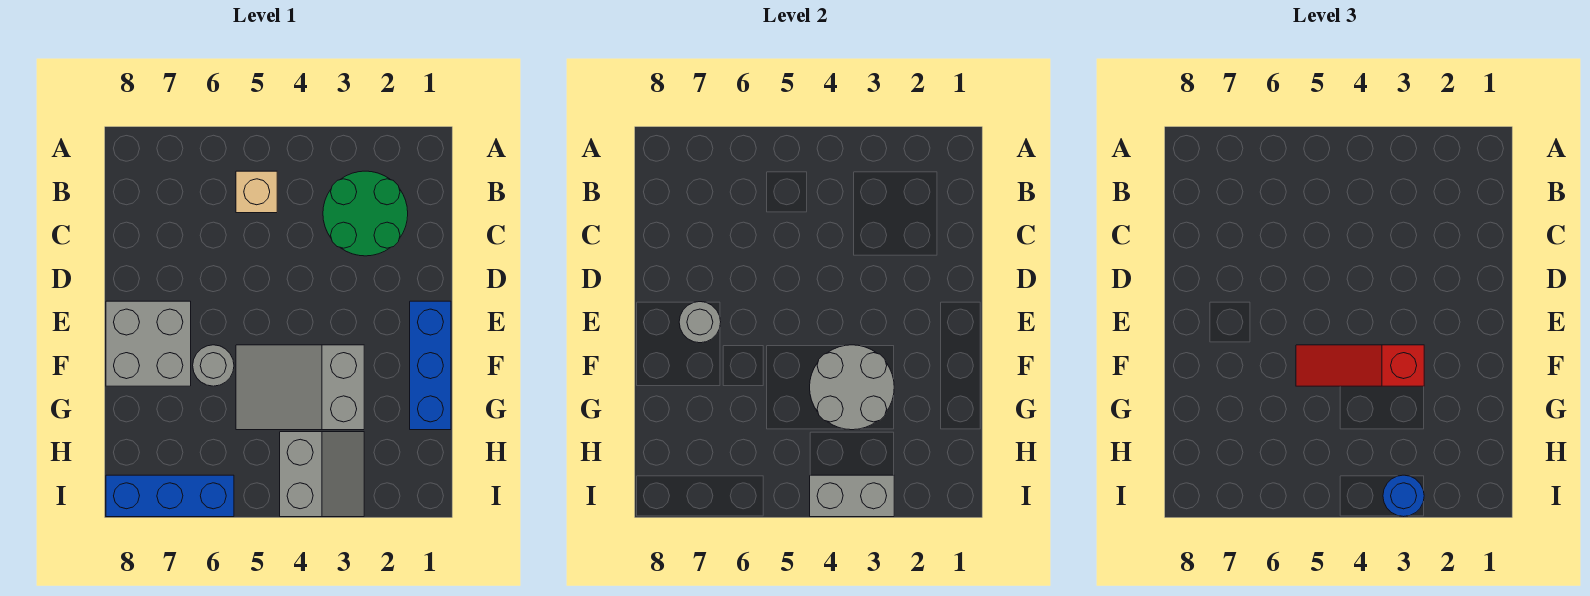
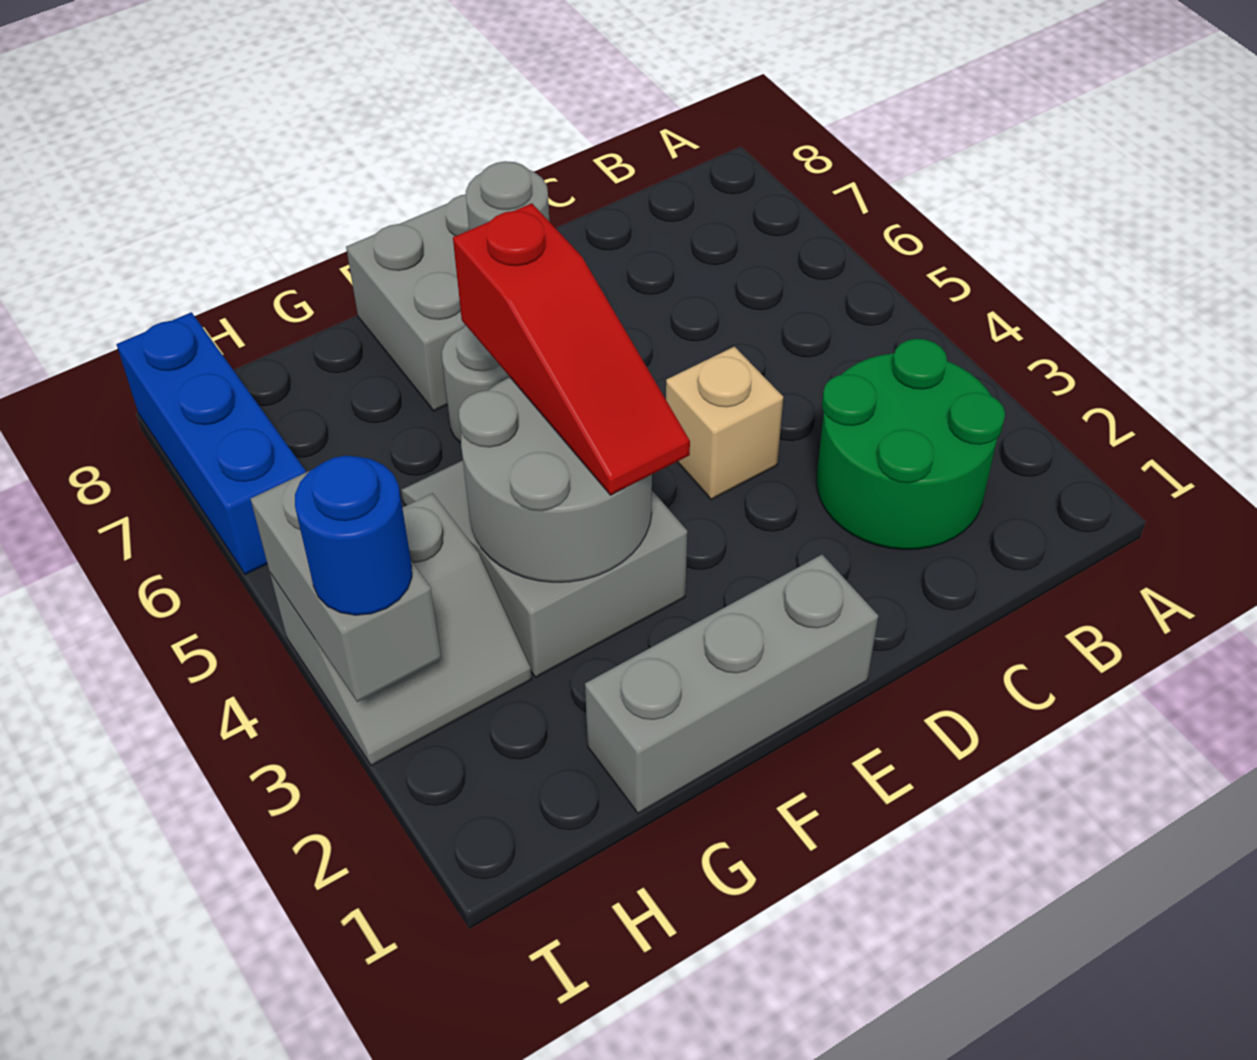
tan brick B5 level 1 -> tan brick D4 level 1
blue brick E1:G1 level 1 -> grey brick E1:G1 level 1
red slope F3:F5 level 3 top 3 -> red slope F3:F5 level 3 top 5

